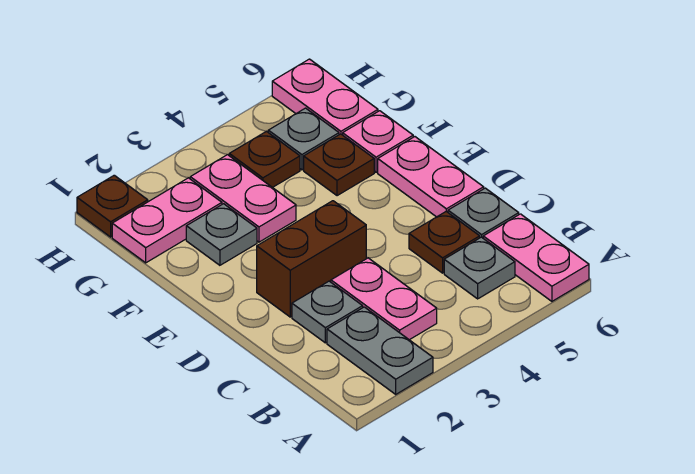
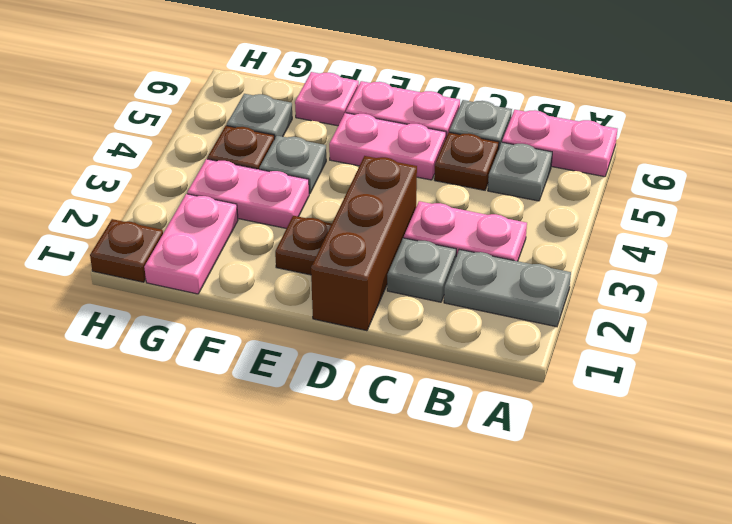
brown brick D2:D3 level 1 -> brown brick D1:D3 level 1
grey plate F2 level 1 -> grey plate F4 level 1
brown plate F5 level 1 -> brown plate E2 level 1
pink plate G6:H6 level 1 -> pink plate D5:E5 level 1

